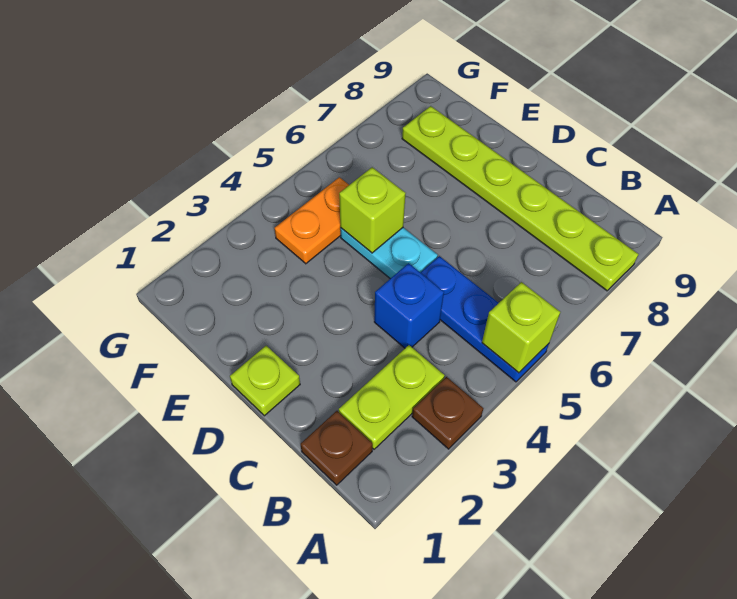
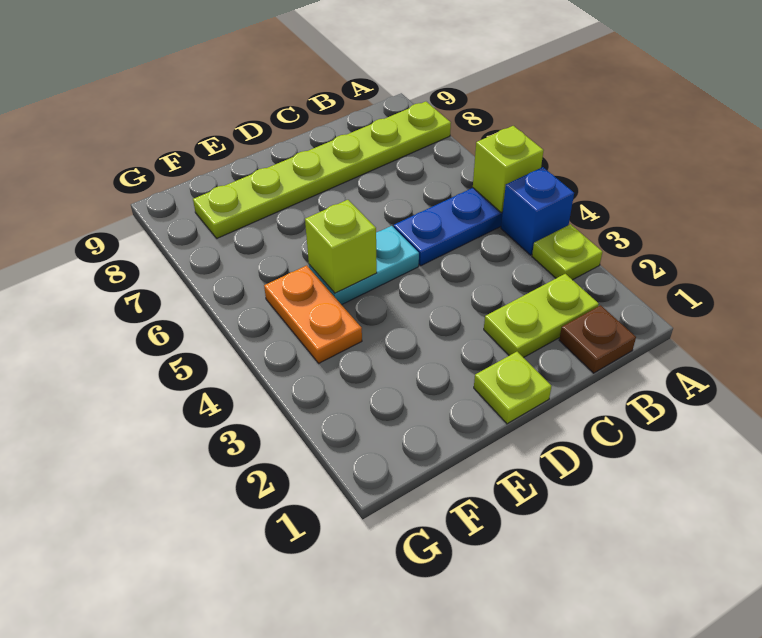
brown plate A3 level 1 -> lime plate A3 level 1
lime plate B2:B3 level 1 -> lime plate B2:C2 level 1
blue brick C4 level 1 -> blue brick A4 level 1

